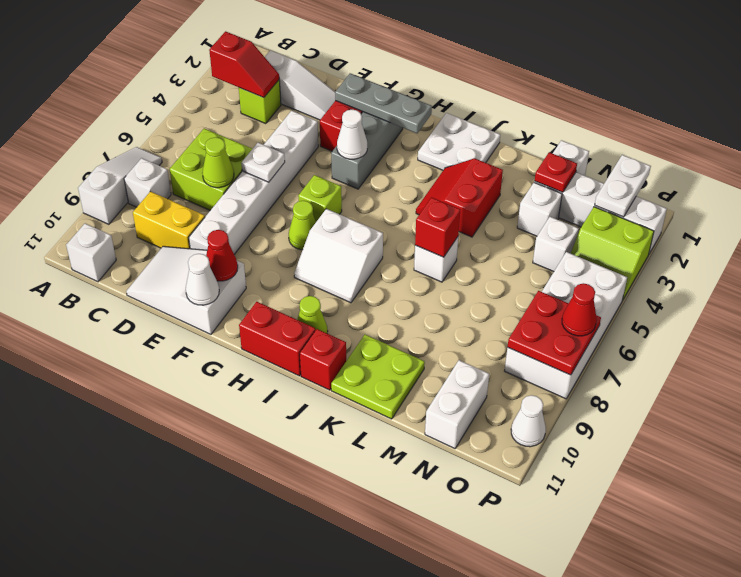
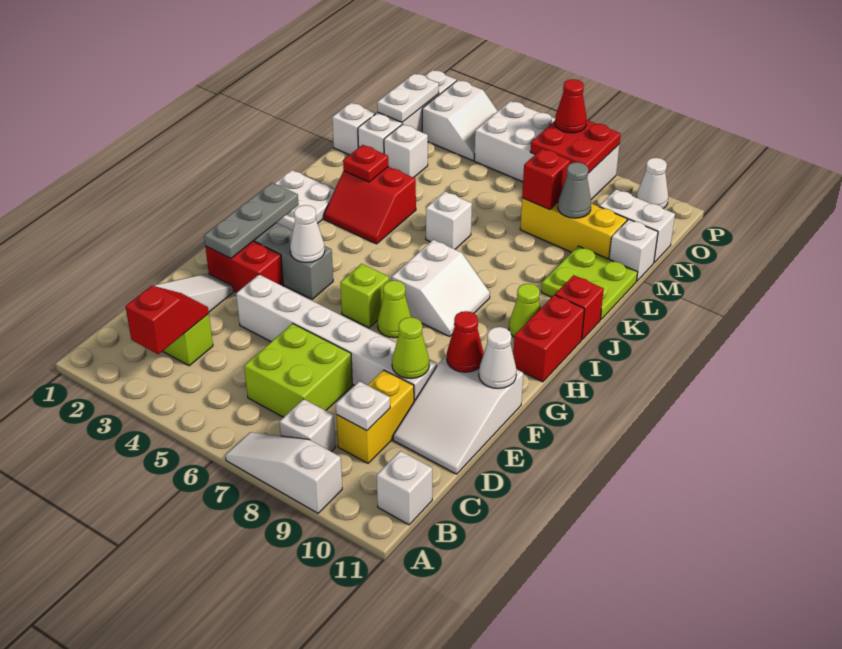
lime cone D7 level 2 -> lime cone E9 level 2
white plate E6 level 2 -> white plate C9 level 2
red brick K6 level 2 -> red brick M8 level 2
red plate M2 level 2 -> red plate K3 level 2
none -> yellow brick M8:M10 level 1
none -> grey cone M9 level 2
white brick N4 level 1 -> white brick M11 level 1
white plate O1:O2 level 2 -> white plate N2:O2 level 2
lime slope O3:P4 level 1 top 3 -> white slope O3:P4 level 1 top 3

